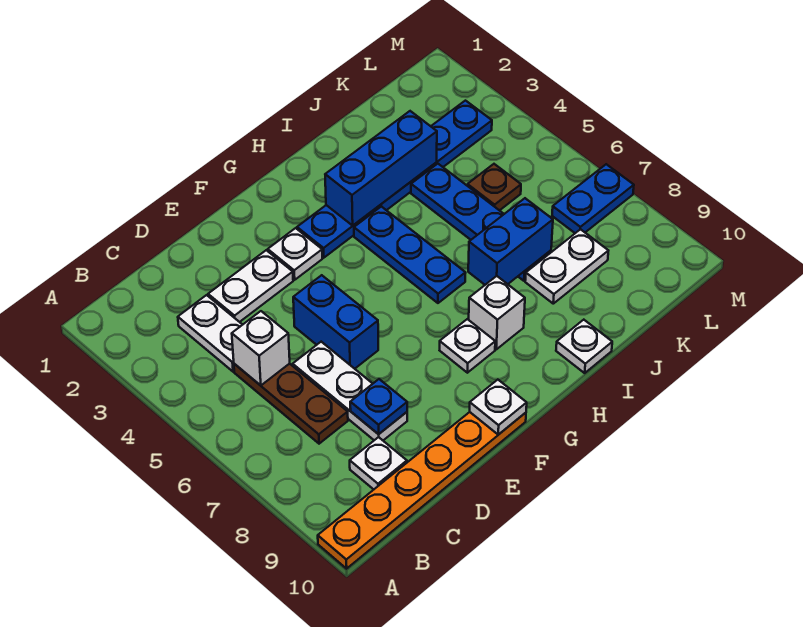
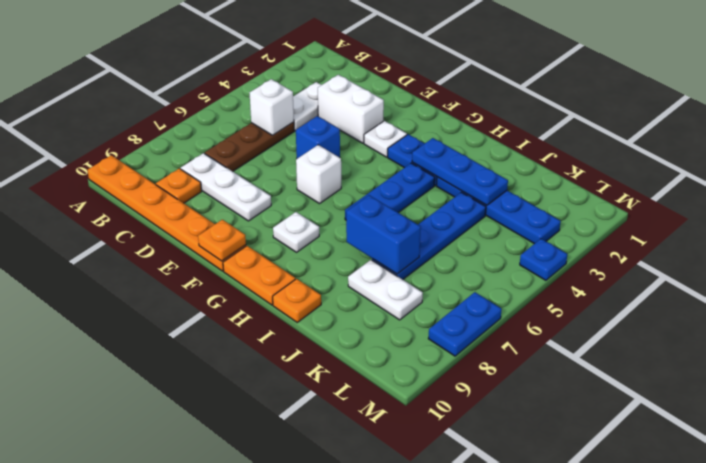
white plate C9 level 1 -> orange plate C9 level 1
white plate D3:E3 level 1 -> white brick D3:E3 level 1
white plate D6:D8 level 1 -> white plate C8:E8 level 1
blue plate D8 level 2 -> blue plate M4 level 1
blue brick E5:E6 level 1 -> blue brick E5 level 1
white plate F10 level 2 -> orange plate F10 level 2
none -> orange plate G10:H10 level 1
blue brick H3:J3 level 2 -> blue plate H3:J3 level 2
white brick H8 level 1 -> white brick F6 level 1
white plate I10 level 1 -> orange plate I10 level 1
brown plate K5 level 1 -> none
blue plate L7:M7 level 1 -> blue plate M7:M8 level 1

